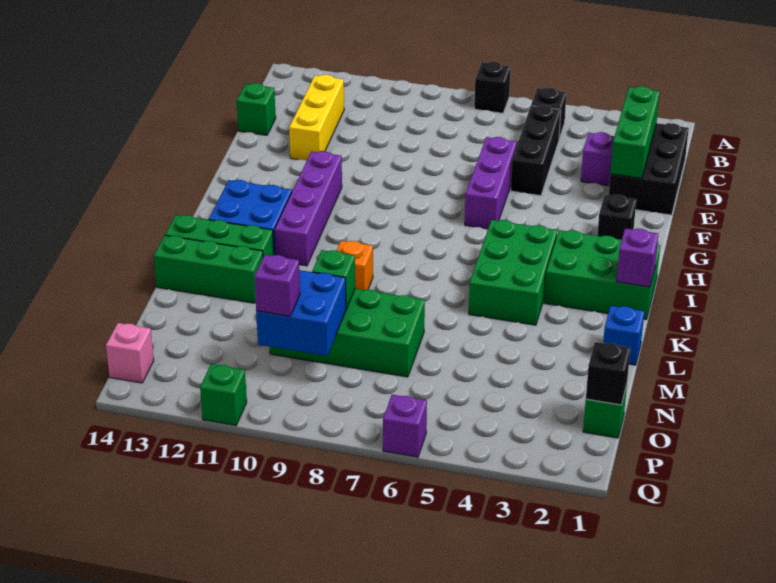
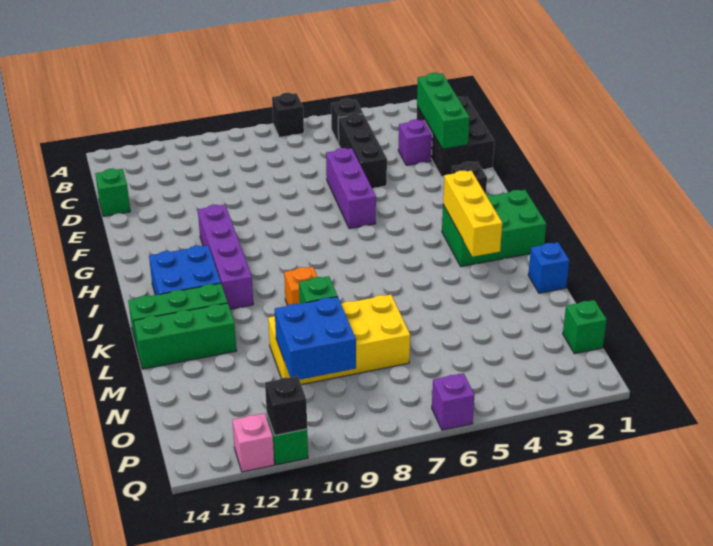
yellow brick C12:E12 level 1 -> yellow brick I3:K3 level 2
green brick I4:K5 level 1 -> none
purple brick J1 level 2 -> none
green brick M7:N10 level 1 -> yellow brick M7:N10 level 1
black brick O1 level 2 -> black brick Q11 level 2
purple brick O10 level 3 -> none
pink brick P14 level 1 -> pink brick Q12 level 1

